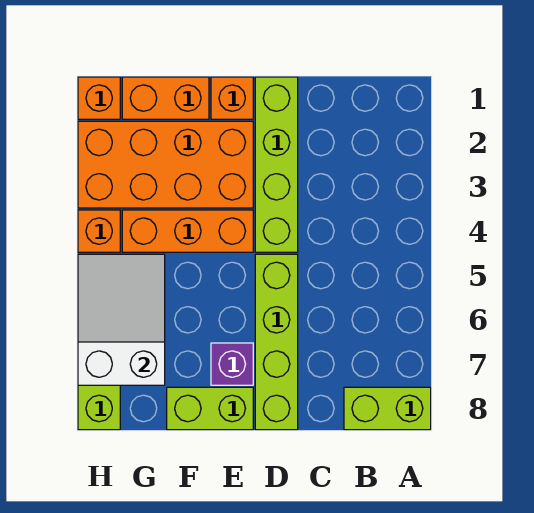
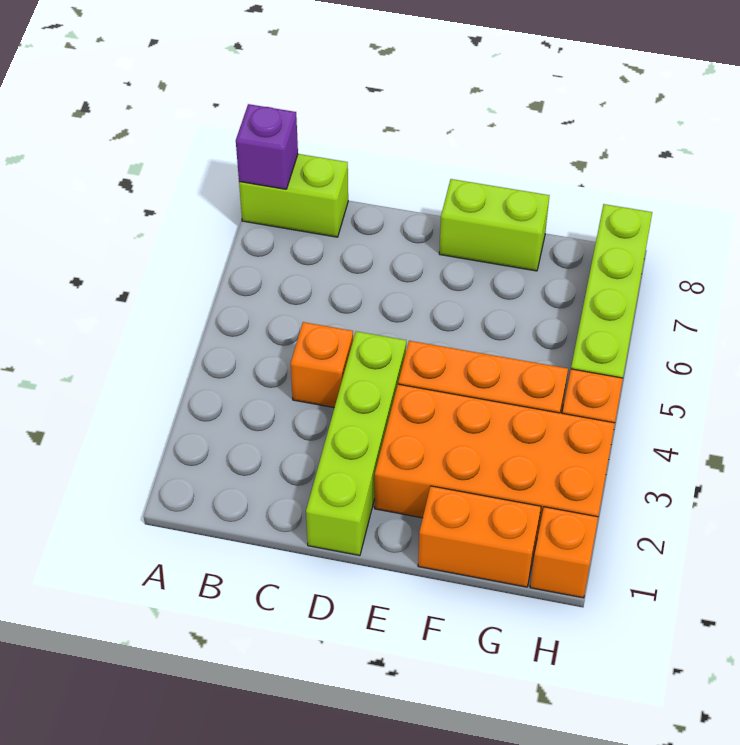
lime brick D5:D8 level 1 -> none
orange brick E1 level 1 -> orange brick C4 level 1
purple brick E7 level 1 -> purple brick A8 level 2
white slope G5:H7 level 2 top 7 -> none

